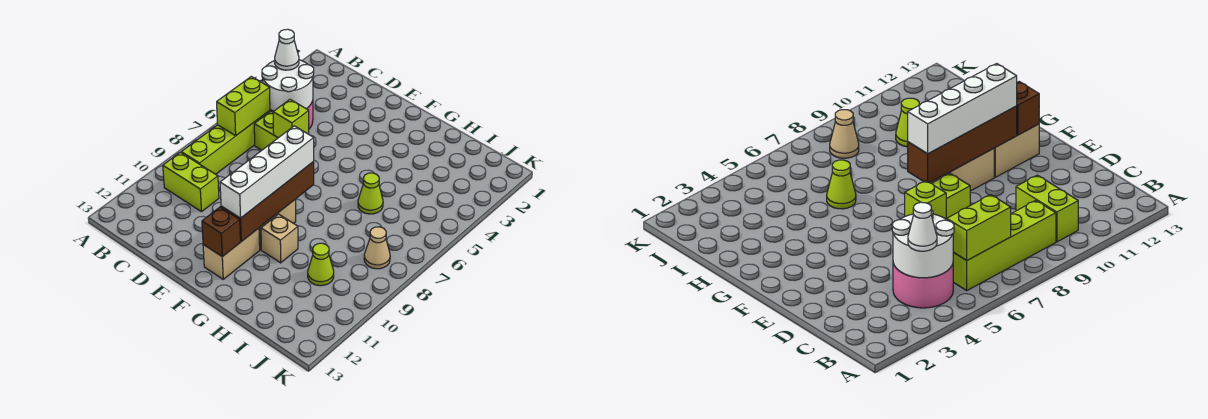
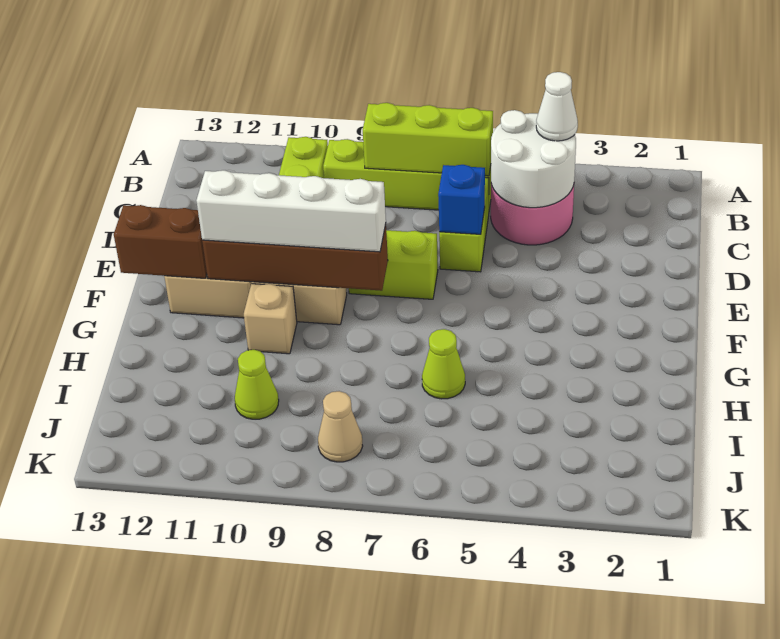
lime brick B6:B7 level 2 -> lime brick B6:B8 level 2
lime brick D6 level 2 -> blue brick D6 level 2
brown brick F12 level 2 -> brown brick F12:F13 level 2

